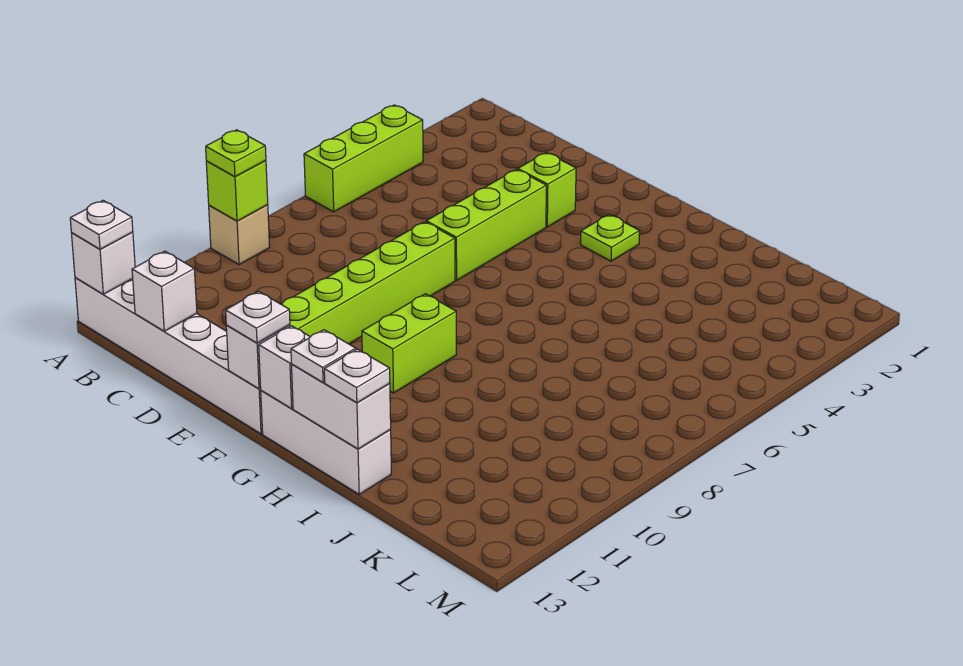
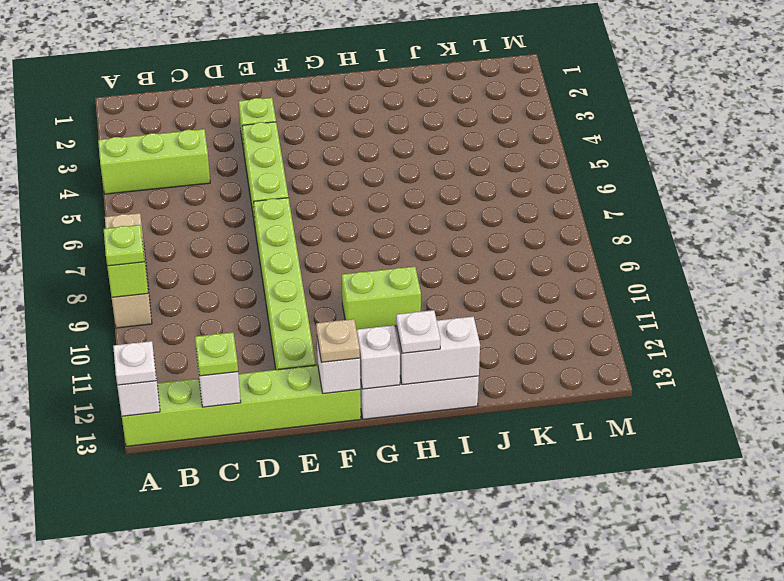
lime brick A4:A6 level 1 -> lime brick A4:C4 level 1
tan brick A9 level 1 -> tan brick A7:A9 level 1
white brick A13:F13 level 1 -> lime brick A13:F13 level 1
white plate F13 level 3 -> tan plate F13 level 3
lime plate G3 level 1 -> lime plate C13 level 3
lime brick G9:G10 level 1 -> lime brick G10:H10 level 1
white plate I13 level 3 -> none

